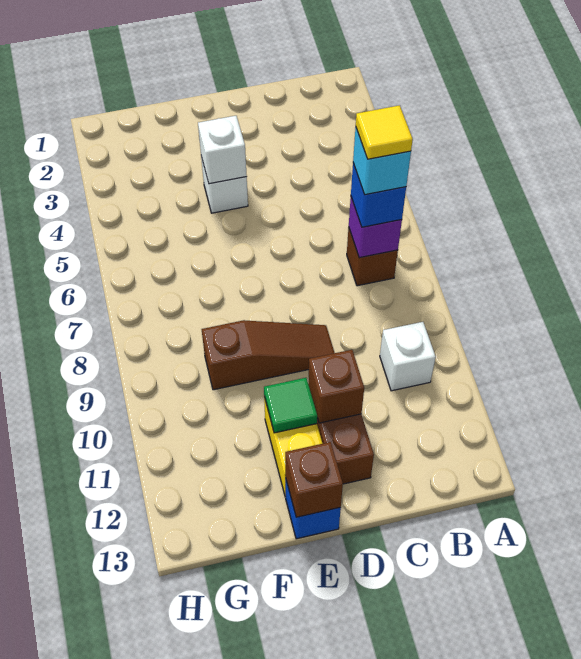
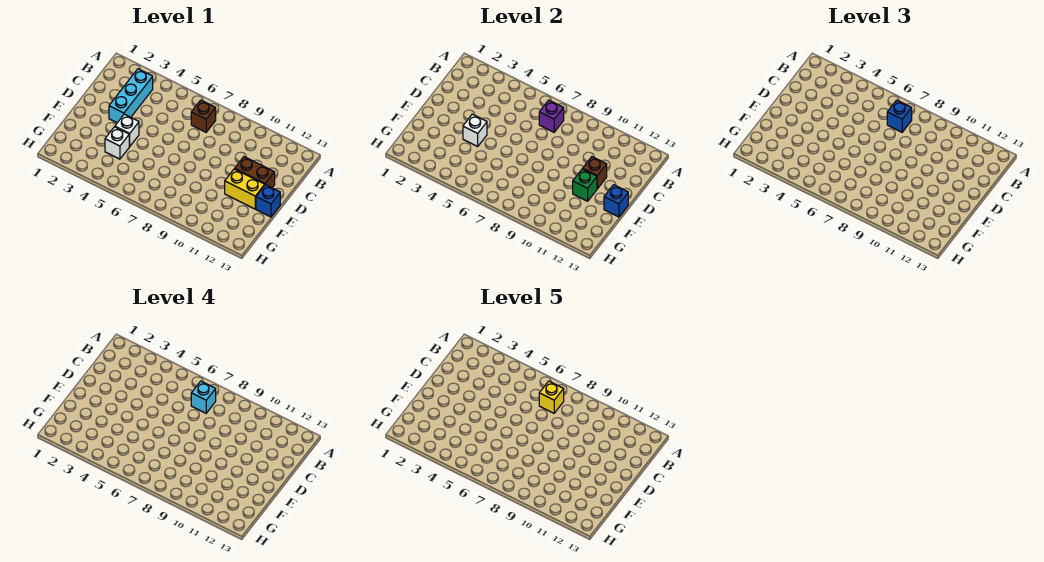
none -> cyan brick B3:D3 level 1
yellow tile B7 level 5 -> yellow brick B7 level 5
white brick B10 level 1 -> white brick F4 level 1
brown slope D9:F9 level 1 top F -> none
green tile E11 level 2 -> green brick E11 level 2
brown brick E13 level 2 -> blue brick E13 level 2

